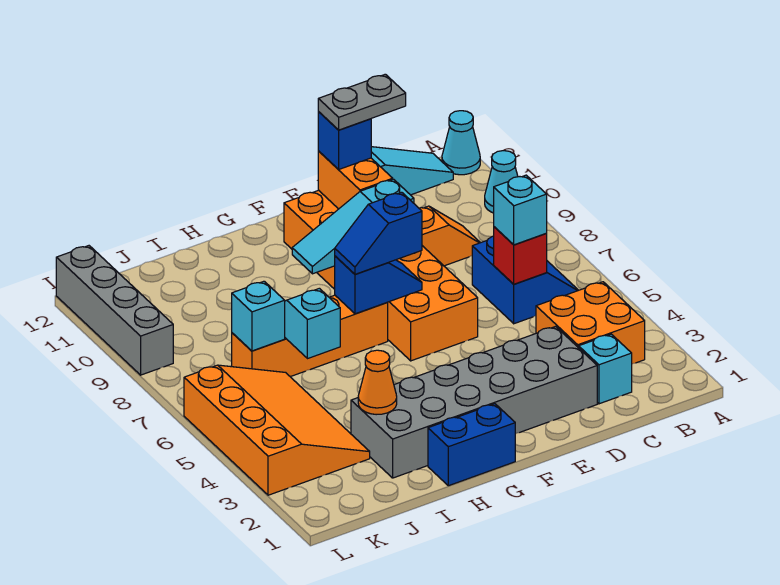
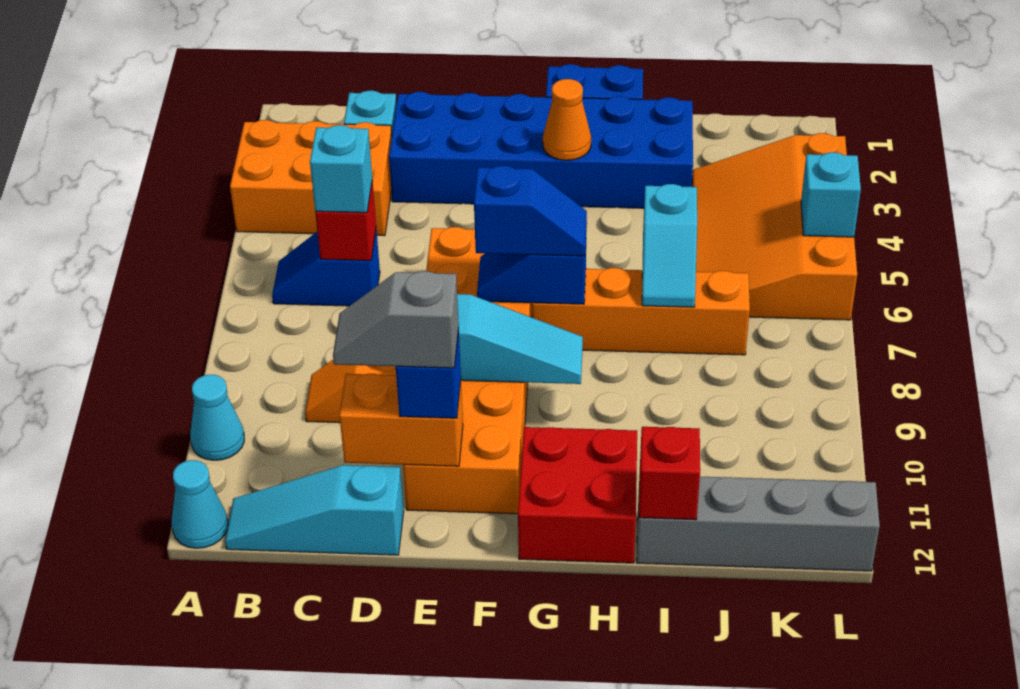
orange brick B3:C4 level 1 -> orange brick A3:C4 level 1
blue slope B6:C7 level 1 top C -> blue slope B6:C6 level 1 top C
grey brick D2:I3 level 1 -> blue brick D2:I3 level 1
grey plate D11:E11 level 4 -> grey slope D11:E11 level 4 top E
orange brick E10:E11 level 2 -> orange brick D11:E11 level 2
none -> red brick G11:H12 level 1
orange cone I3 level 2 -> orange cone G3 level 2
none -> red brick I12 level 2
cyan brick J7 level 2 -> cyan brick L5 level 2
grey brick L9:L12 level 1 -> grey brick I12:L12 level 1

